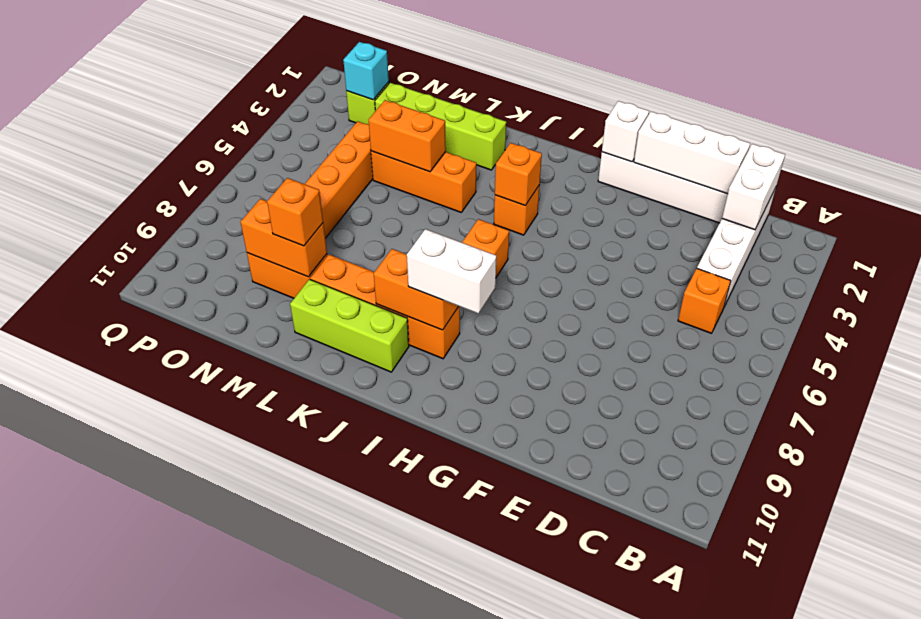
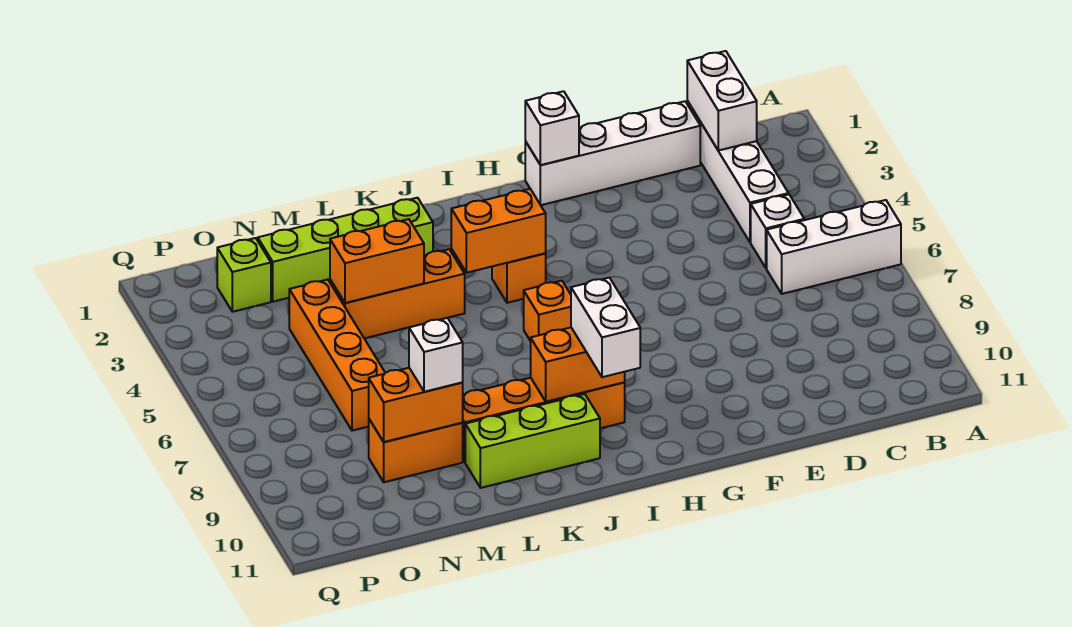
orange brick C5 level 1 -> white brick C5 level 1
white brick D1:F1 level 2 -> white brick A6:C6 level 1
white brick H9:I9 level 3 -> white brick I9:I10 level 3
orange brick I4 level 2 -> orange brick I4:J4 level 2
orange brick M9 level 3 -> white brick M9 level 3
cyan brick O2 level 2 -> none

